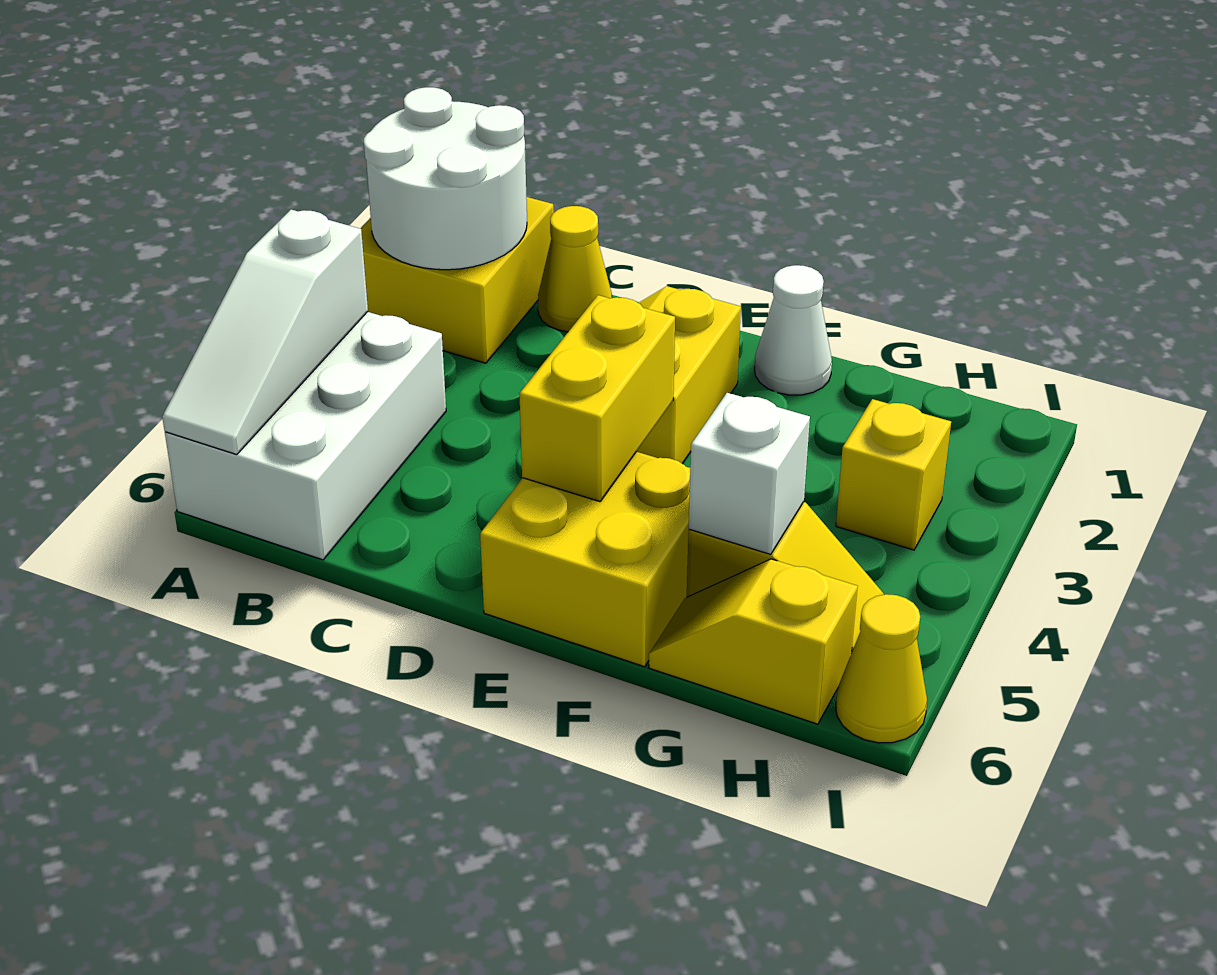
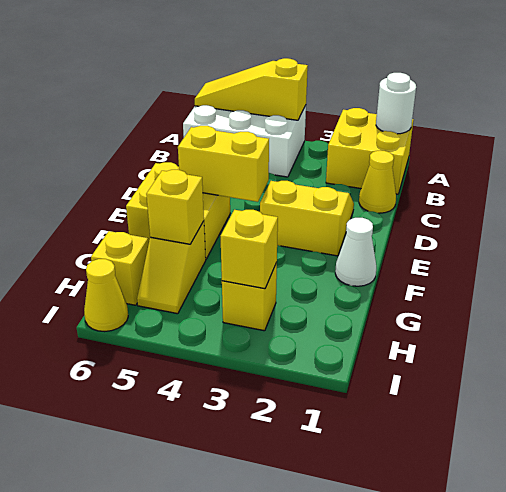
white round brick A1:B2 level 2 -> white round brick A1 level 2
white slope A4:A6 level 2 top 4 -> yellow slope A4:A6 level 2 top 4
white brick G5 level 2 -> yellow brick G5 level 2
none -> yellow brick H3 level 2

